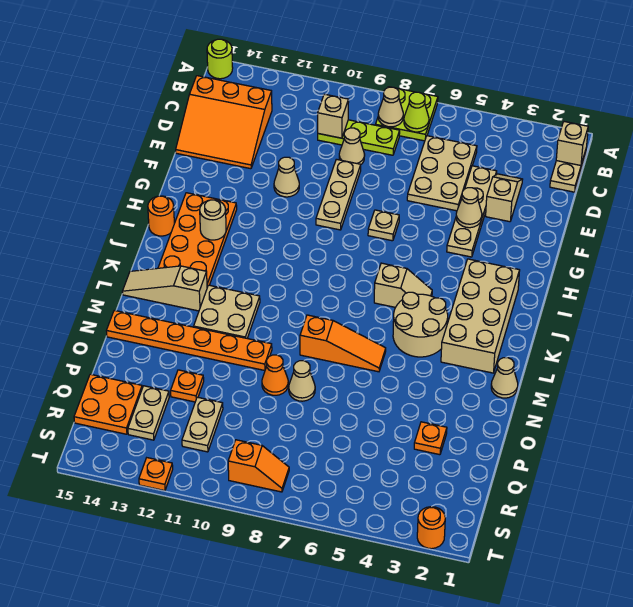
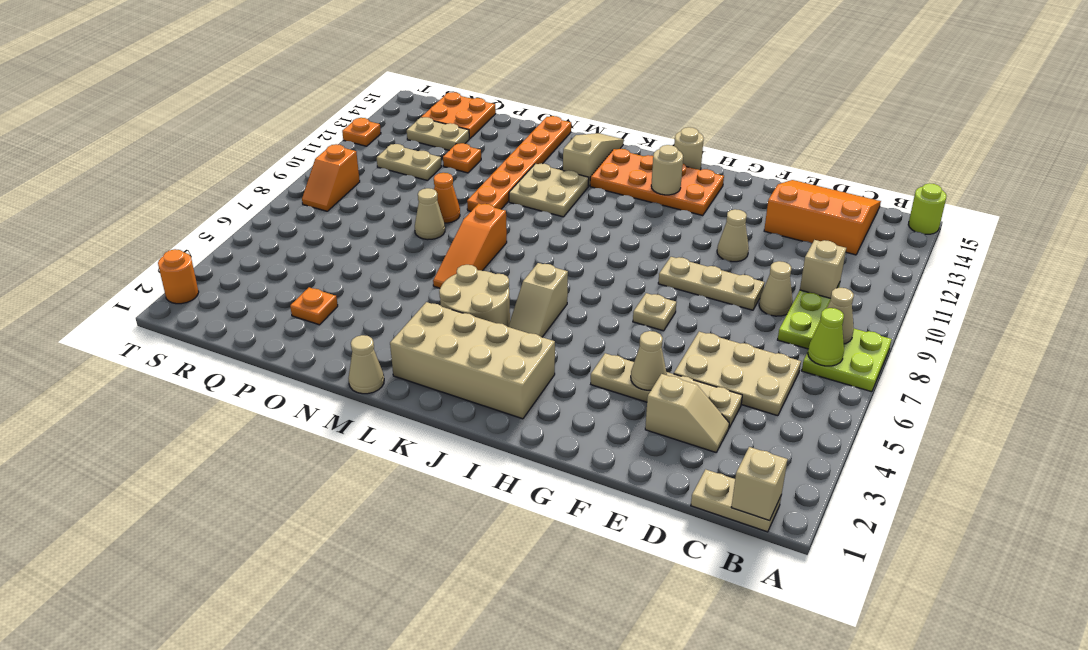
orange slope C13:E15 level 1 top C -> orange slope C13:E15 level 1 top 13
orange round brick I15 level 1 -> tan round brick I15 level 1

